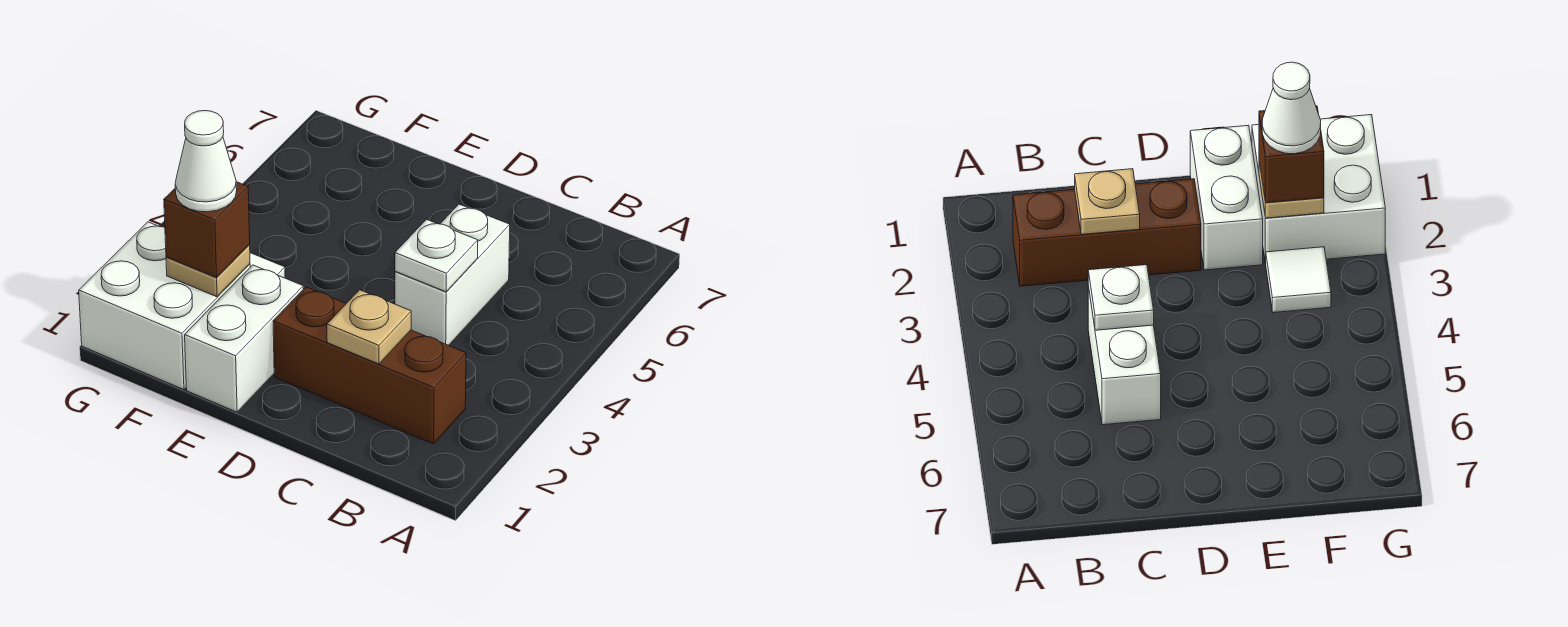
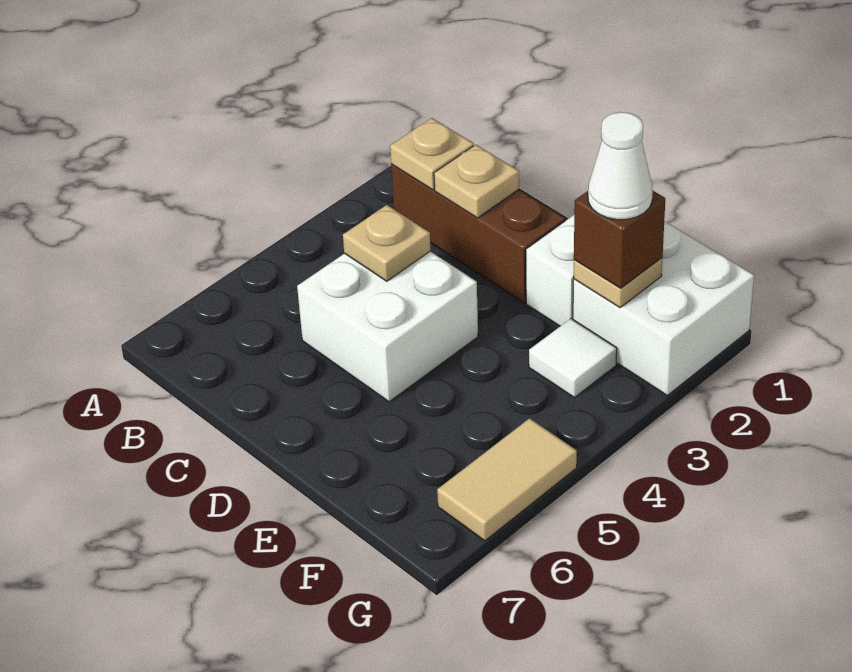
none -> tan plate B2 level 2
white brick C4:C5 level 1 -> white brick C4:D5 level 1
white plate C4 level 2 -> tan plate C4 level 2
none -> tan tile G5:G6 level 1

